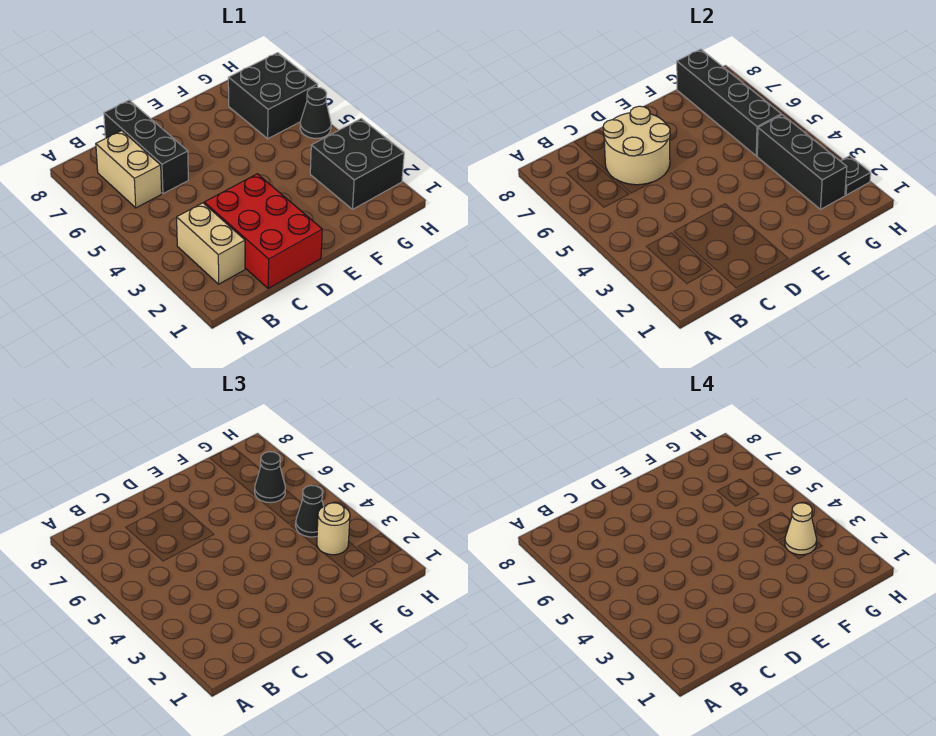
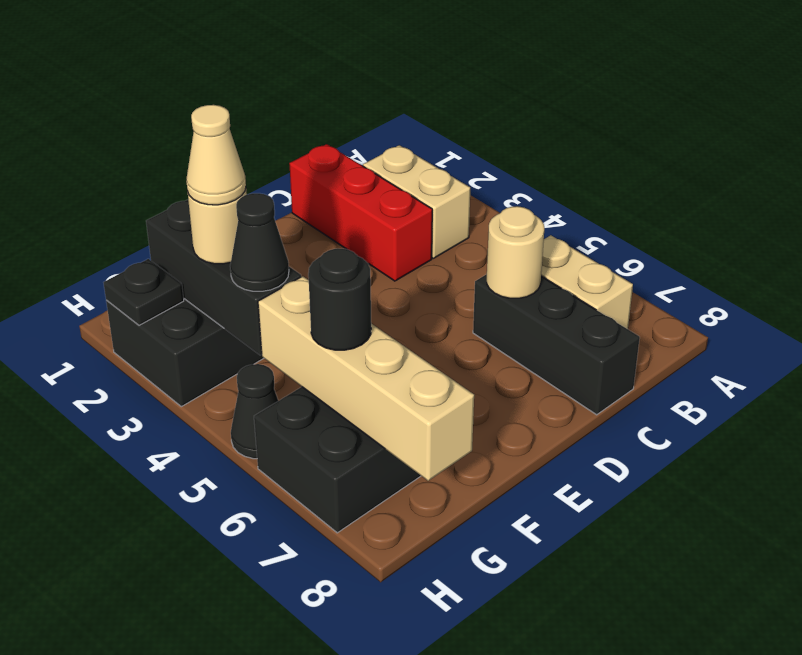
red brick C1:D3 level 1 -> red brick C1:C3 level 1
tan round brick C6:D7 level 2 -> tan round brick C6 level 2
black brick G5:G8 level 2 -> tan brick G5:G8 level 2
black cone G6 level 3 -> black round brick G6 level 3

